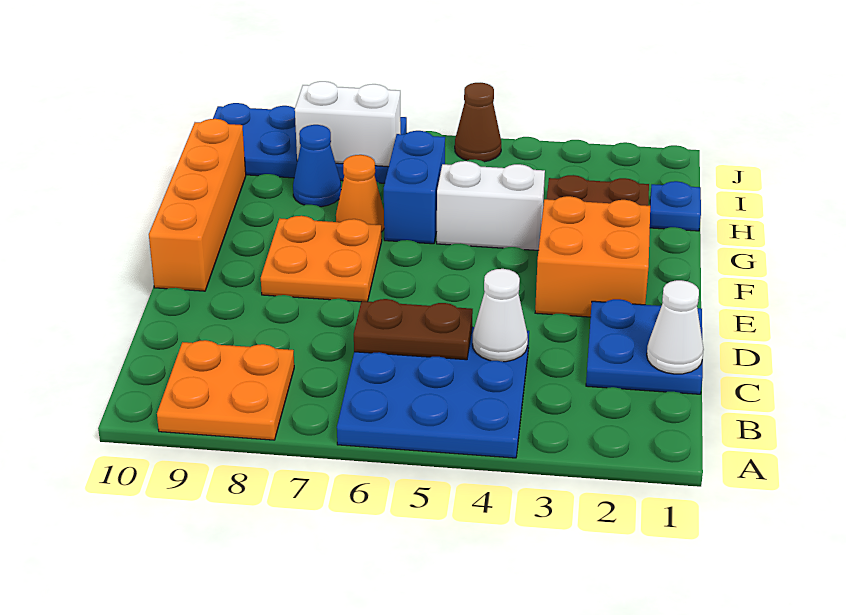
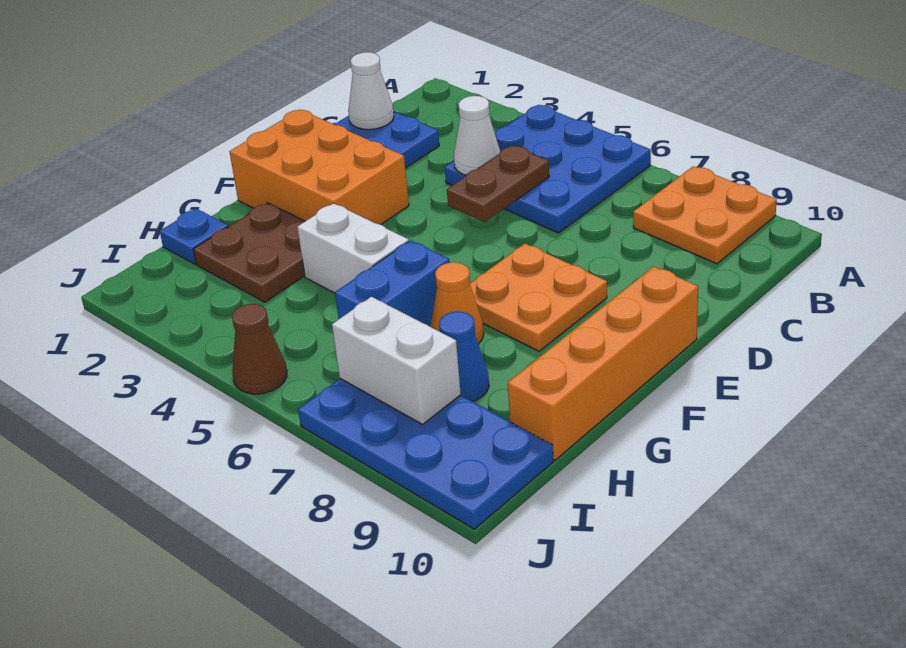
brown plate C5:C6 level 2 -> brown plate C5:D5 level 2
orange brick E2:F3 level 1 -> orange brick E1:F3 level 1

